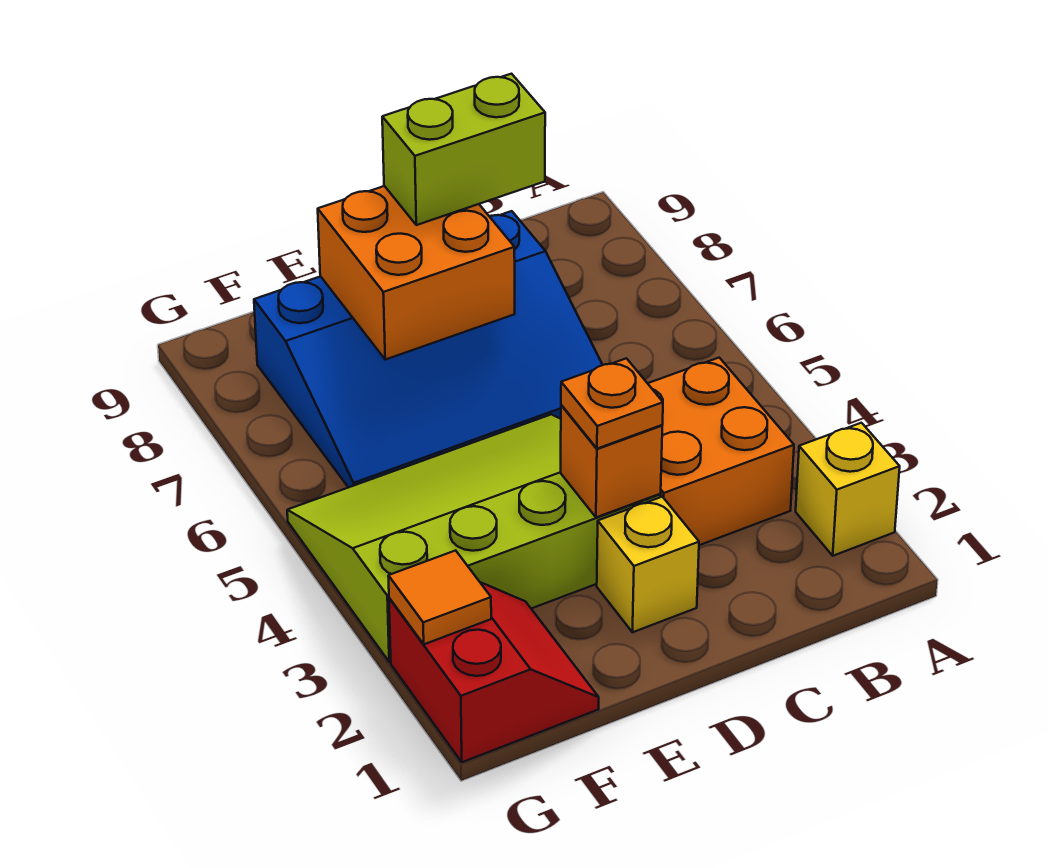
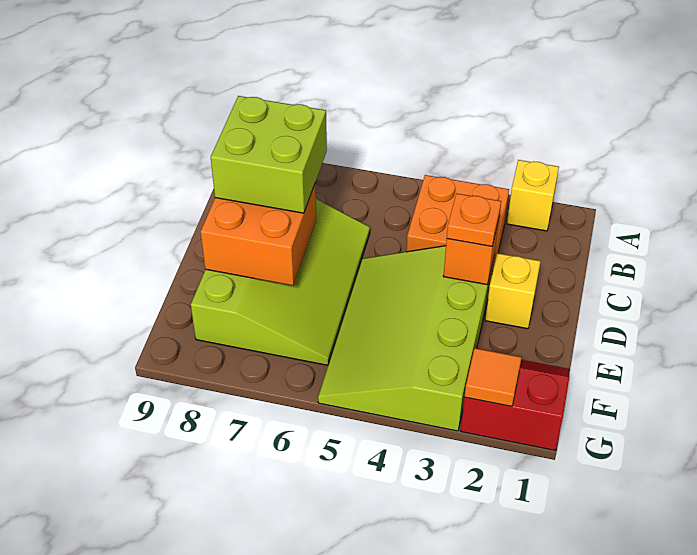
blue slope C6:F8 level 1 top 8 -> lime slope C6:F8 level 1 top 8
lime brick C8:D8 level 3 -> lime brick C7:D8 level 3

